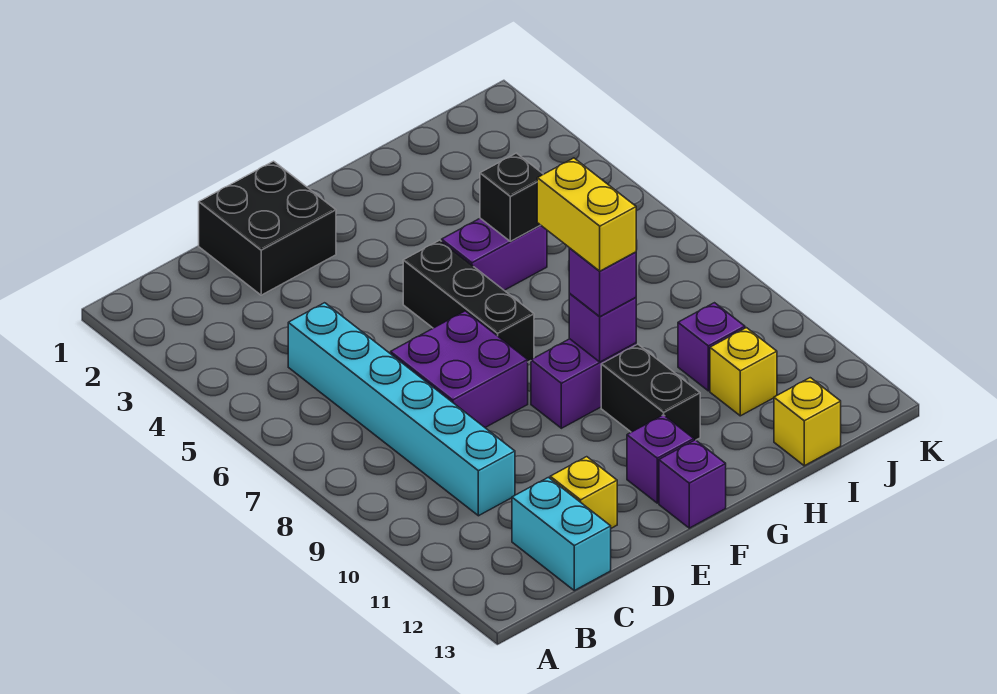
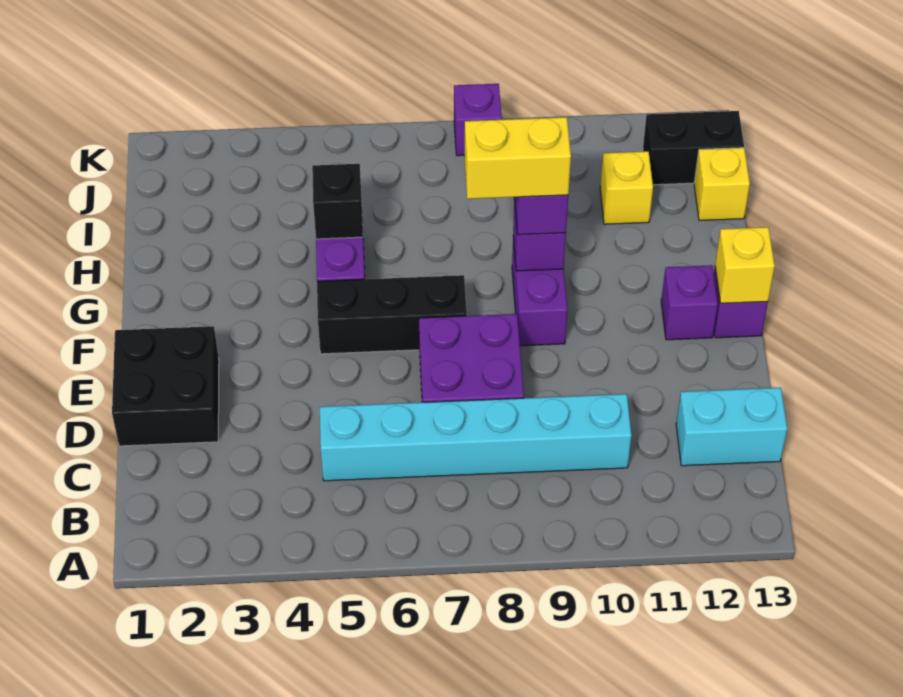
yellow brick D12 level 1 -> yellow brick F13 level 2
black brick G10:G11 level 1 -> black brick J12:J13 level 1
purple brick I10 level 1 -> purple brick K8 level 1

